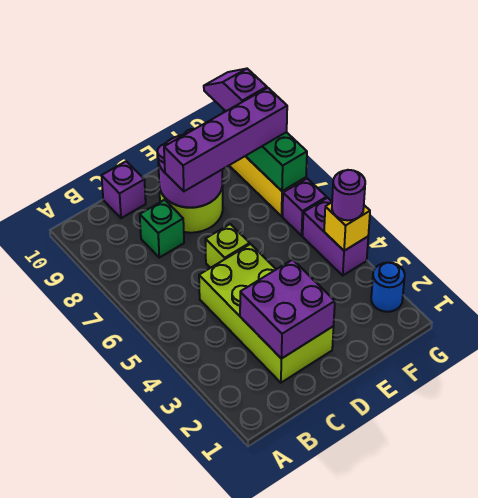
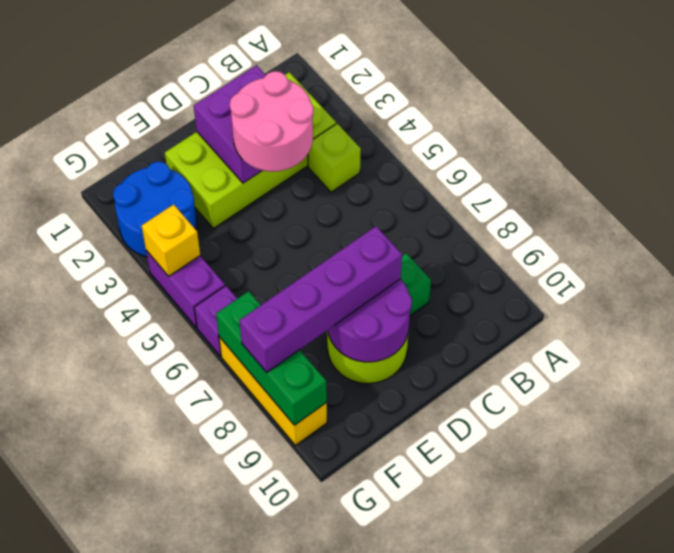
lime brick C2:D5 level 1 -> lime brick B2:E3 level 1
none -> pink round brick C3:D4 level 3
purple brick C10 level 1 -> none
lime brick D6 level 1 -> lime brick B4 level 1
blue round brick G2 level 1 -> blue round brick F2:G3 level 1
purple round brick G4 level 3 -> none
purple slope G9:G10 level 3 top 9 -> none

